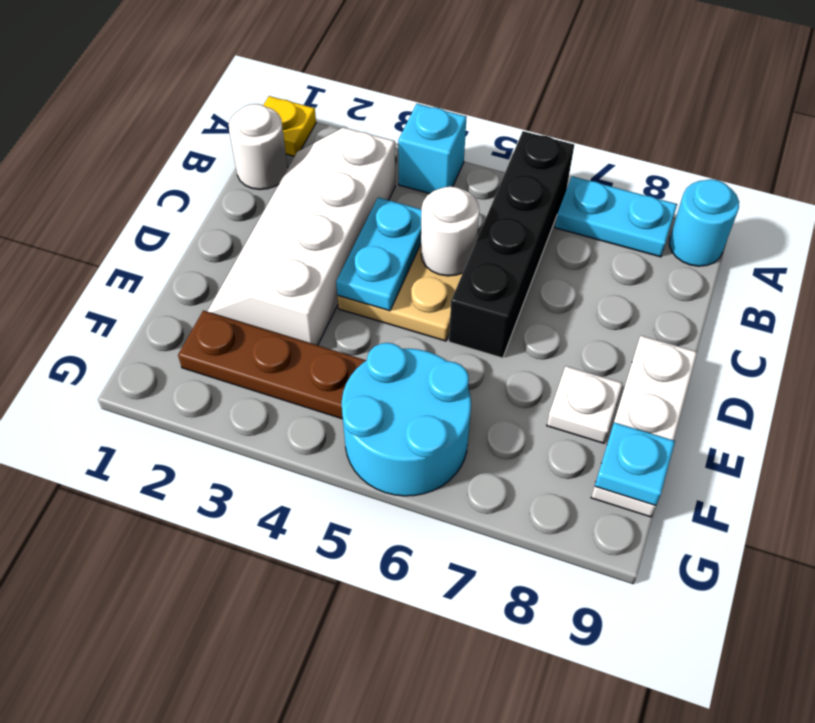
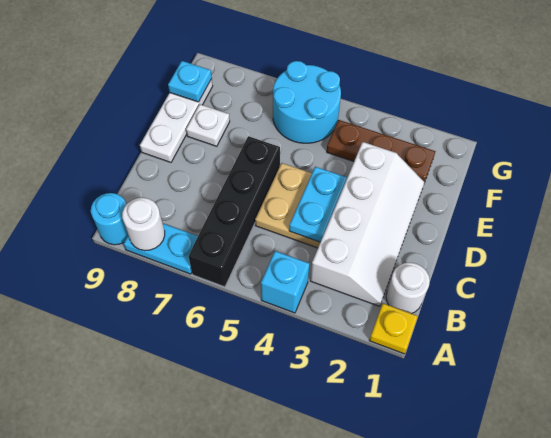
white round brick C5 level 2 -> white round brick A8 level 2

